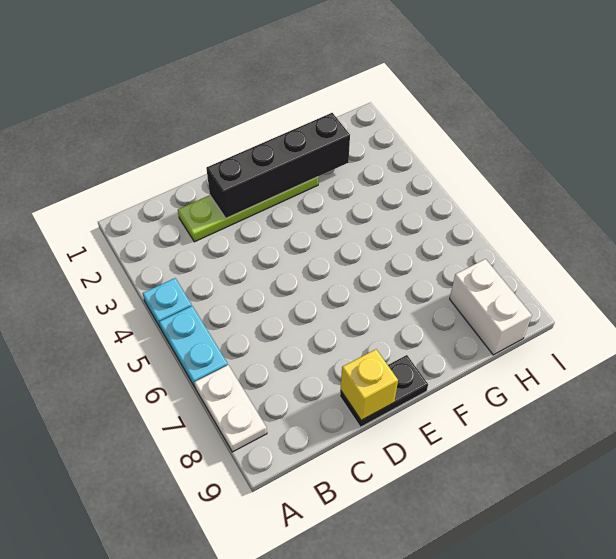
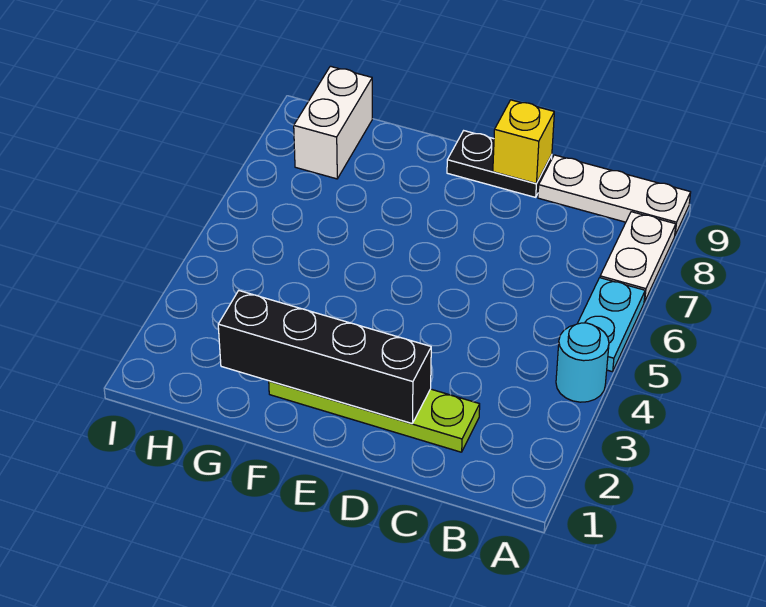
cyan plate A4 level 1 -> cyan round brick A4 level 1
none -> white plate A9:C9 level 1

